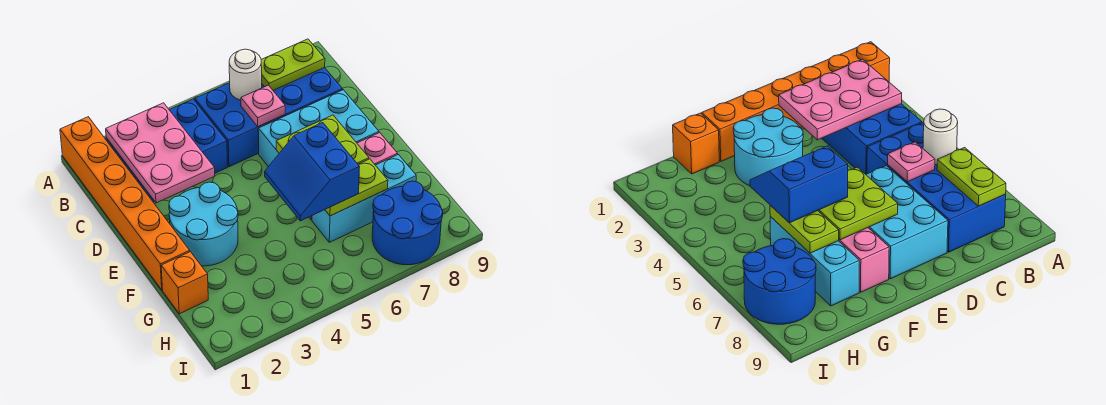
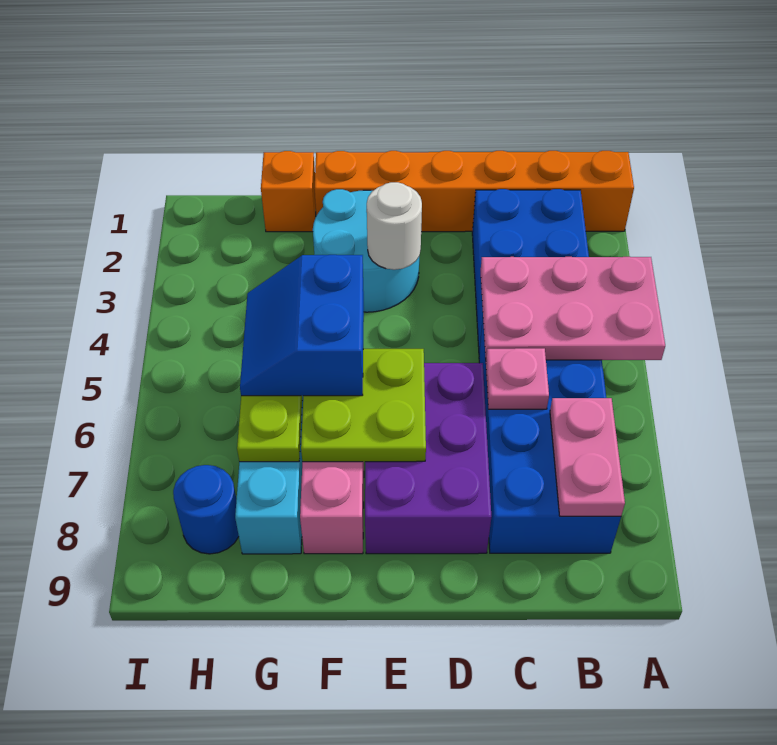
pink plate B2:D3 level 2 -> pink plate A4:C5 level 2
white round brick B6 level 2 -> white round brick E3 level 2
lime plate B7:B8 level 2 -> pink plate B7:B8 level 2
cyan brick D6:E8 level 1 -> purple brick D6:E8 level 1
blue slope F5:G6 level 3 top 6 -> blue slope F5:G6 level 3 top F
blue round brick H7:I8 level 1 -> blue round brick H8 level 1

